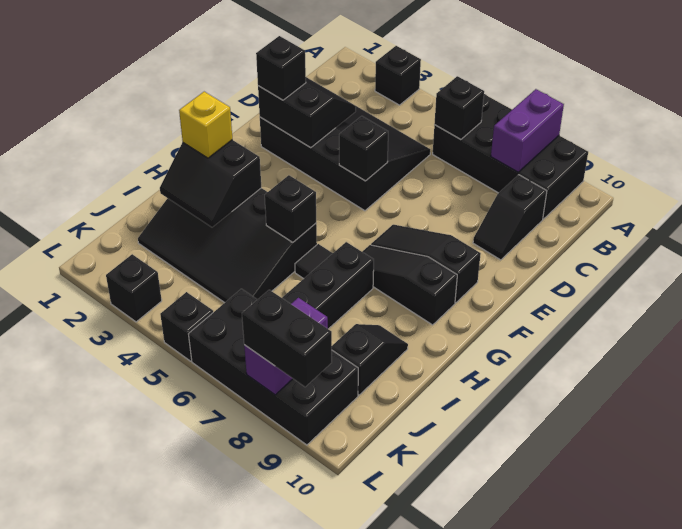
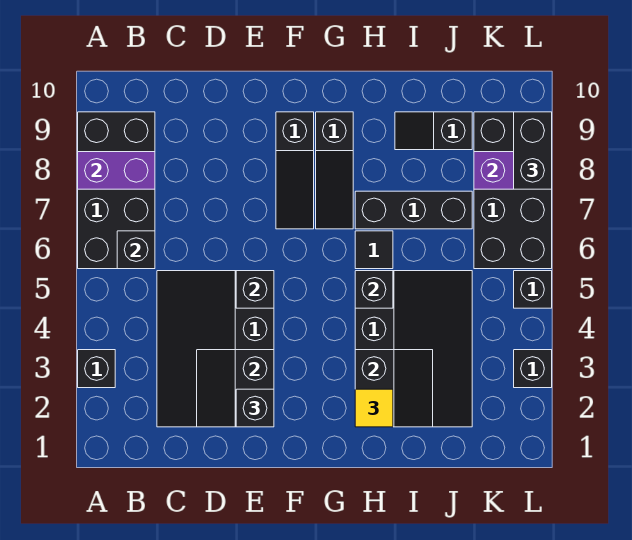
black slope C9:D9 level 1 top C -> none
yellow brick H2 level 3 -> yellow tile H2 level 3

